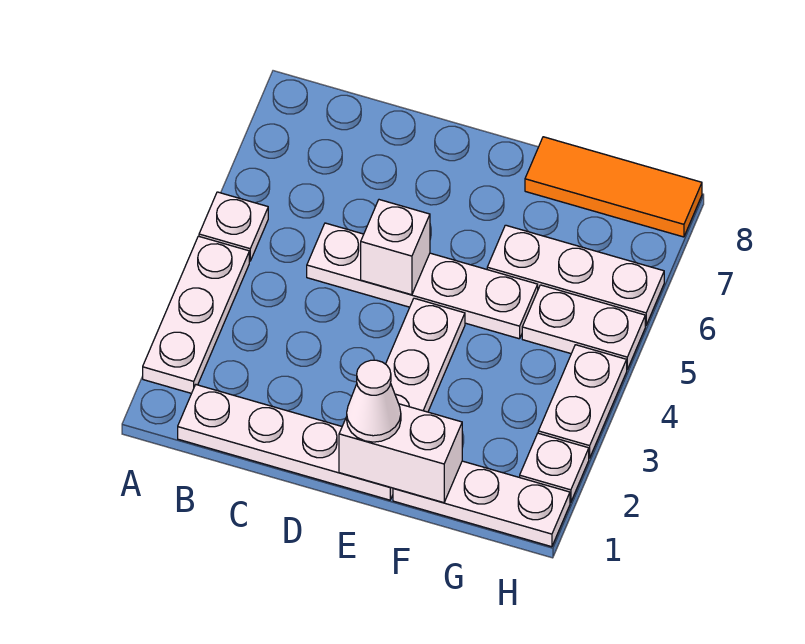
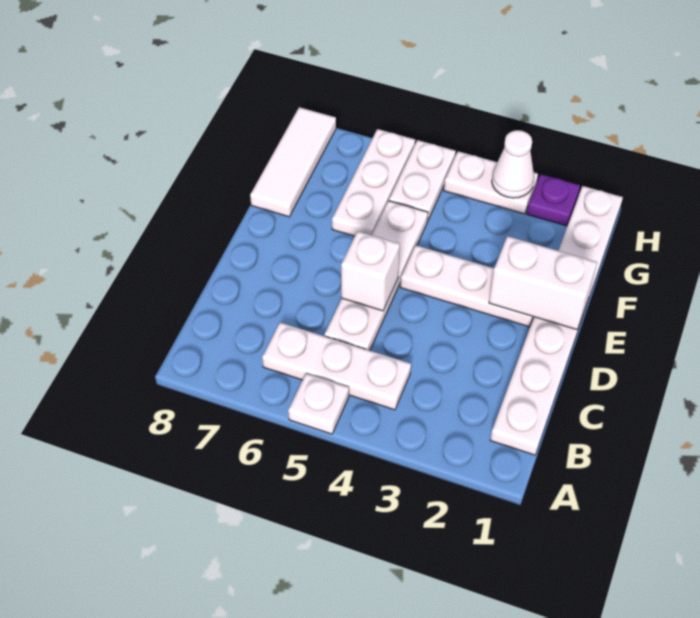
white plate A2:A4 level 1 -> white plate B4:B6 level 1
white brick E1:F1 level 2 -> white brick E1:E2 level 2
white cone E1 level 3 -> white cone H3 level 2
orange tile F8:H8 level 1 -> white tile F8:H8 level 1
white plate H2 level 1 -> purple plate H2 level 1

